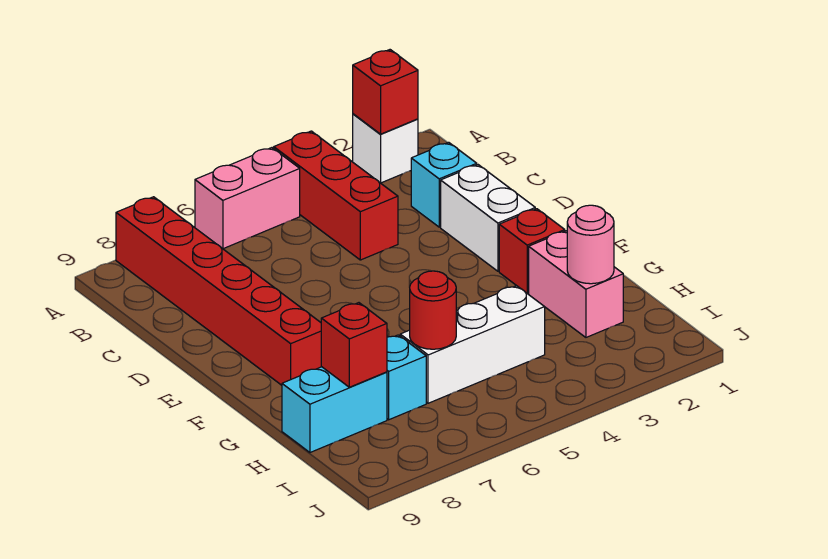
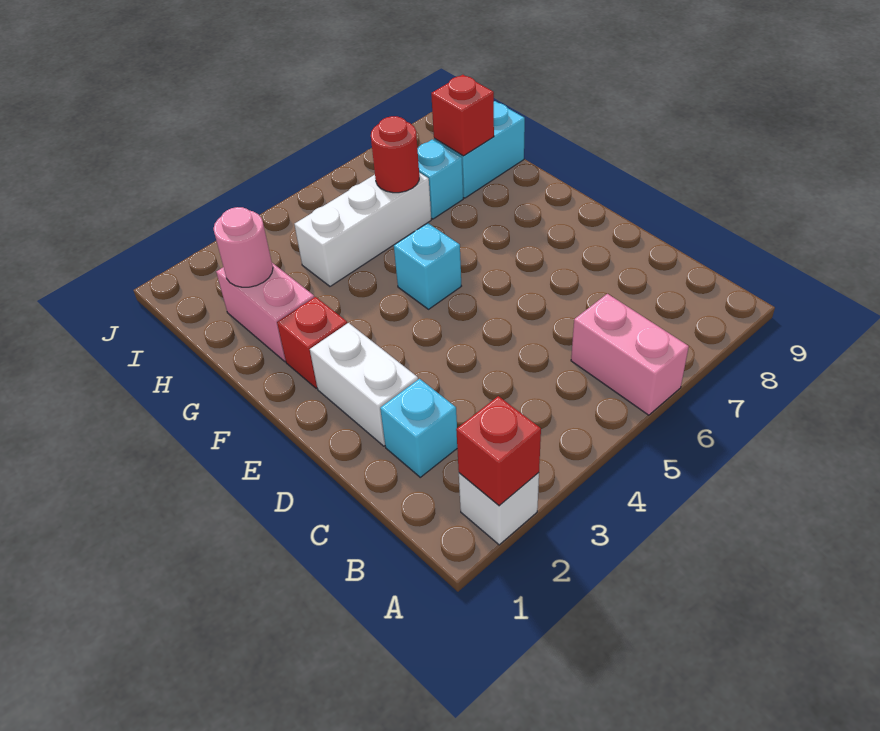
red brick A4:C4 level 1 -> none
pink brick A5:A6 level 1 -> pink brick A6:B6 level 1
red brick A8:F8 level 1 -> none
none -> cyan brick F5 level 1

